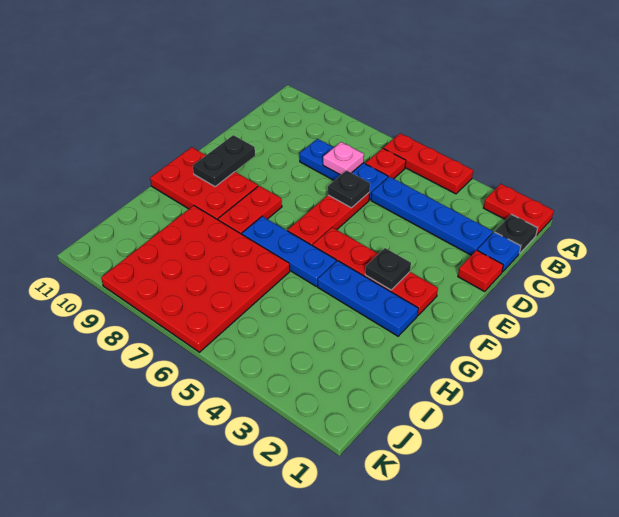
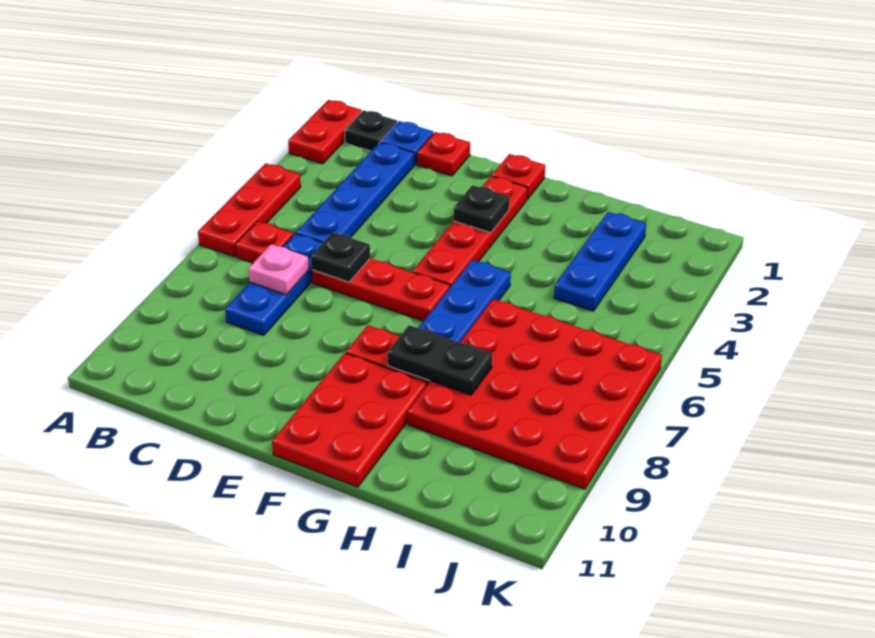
black plate E10:F10 level 2 -> black plate G8:H8 level 2
none -> red plate F1 level 1
blue plate G2:G4 level 1 -> blue plate I2:I4 level 1

